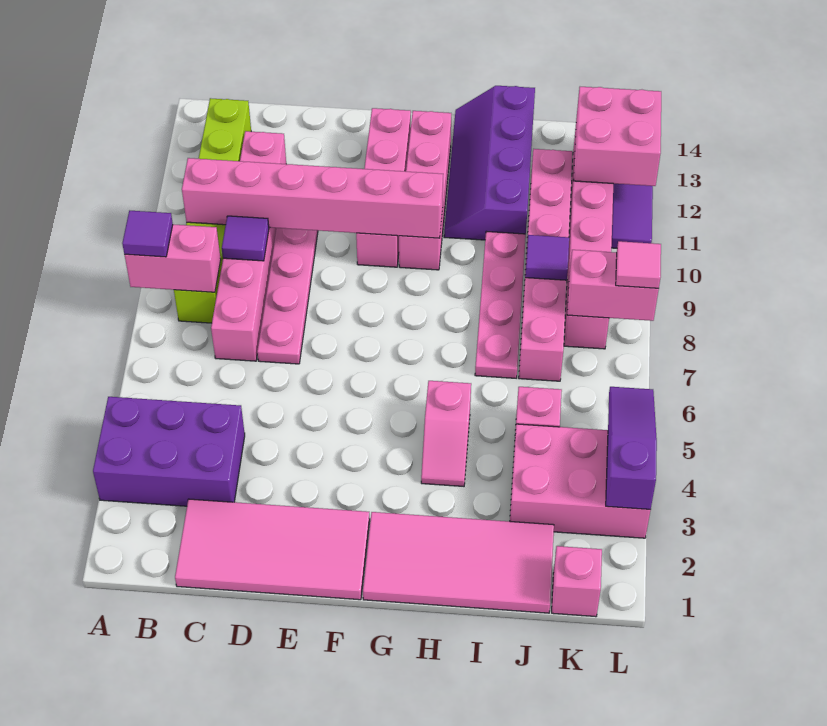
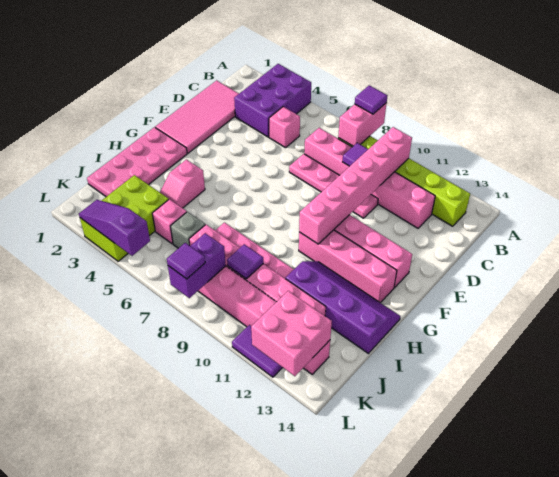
pink tile G1:J2 level 1 -> pink plate G1:J2 level 1
pink slope H4:H5 level 1 top 5 -> pink slope H4:I4 level 1 top H
pink brick J3:L4 level 1 -> lime brick J3:L4 level 1
none -> grey brick J6 level 1
pink brick K1 level 1 -> pink brick C5 level 1
pink brick K8:L8 level 2 -> purple brick K8:L8 level 2
purple slope L3:L5 level 2 top 3 -> purple slope L3:L5 level 2 top 5
pink tile L8 level 3 -> purple tile L8 level 3

